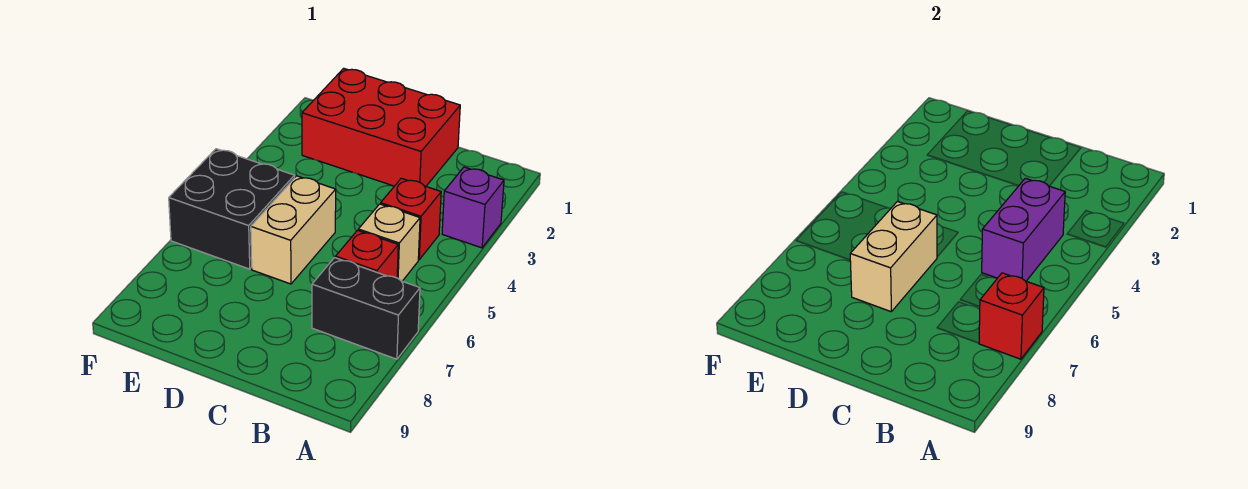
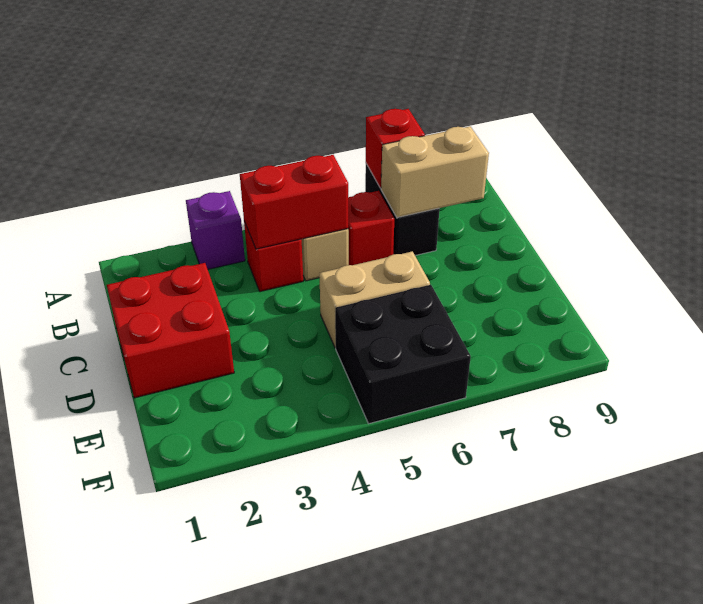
purple brick B4:B5 level 2 -> red brick B4:B5 level 2
red brick C1:E2 level 1 -> red brick C1:D2 level 1
tan brick D6:D7 level 2 -> tan brick B7:B8 level 2

